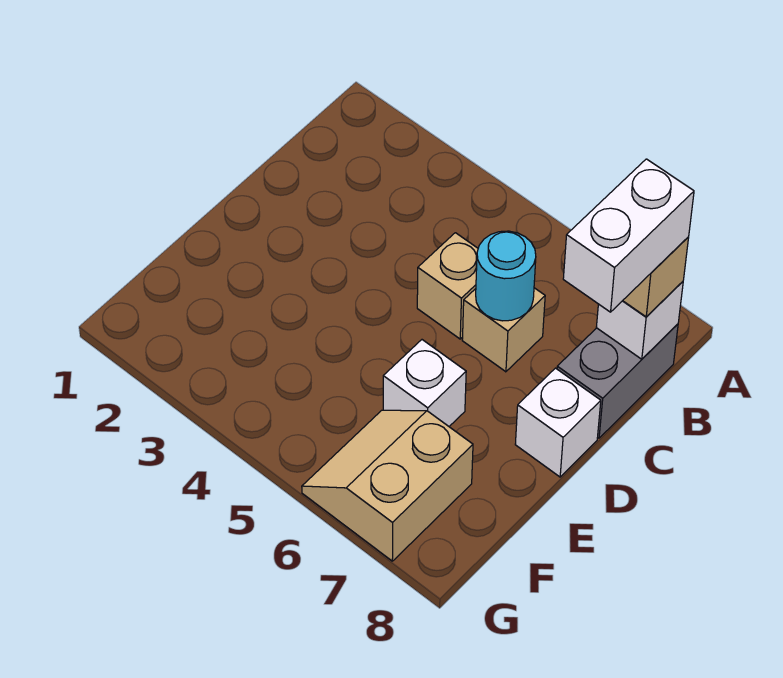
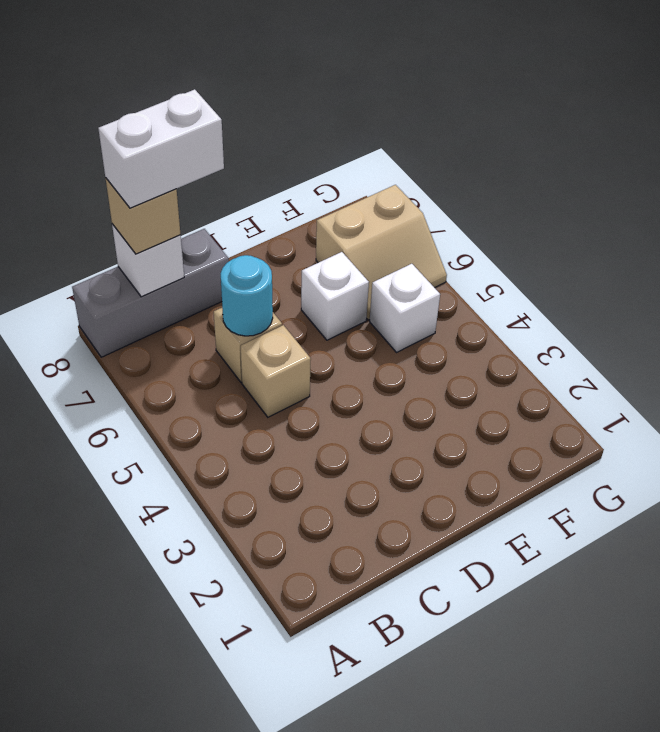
grey brick B8:C8 level 1 -> grey brick A8:C8 level 1
white brick D8 level 1 -> white brick F5 level 1

